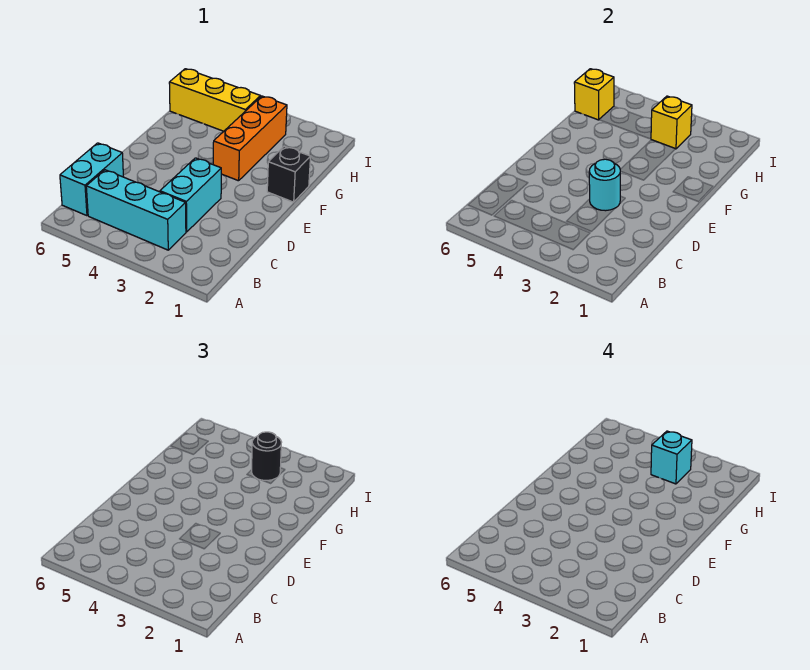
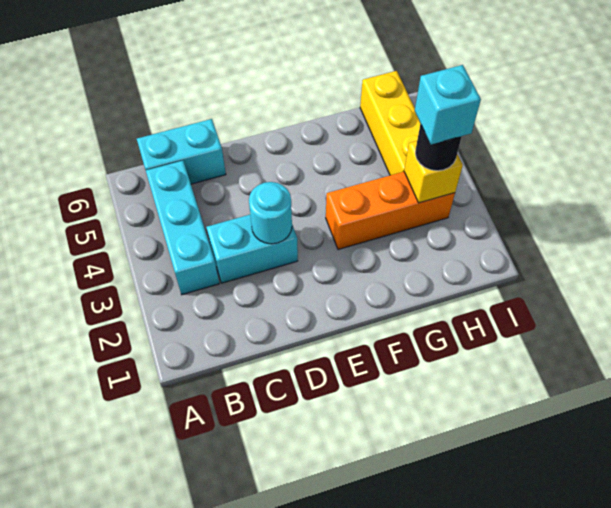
black brick F1 level 1 -> none
yellow brick H6 level 2 -> none

